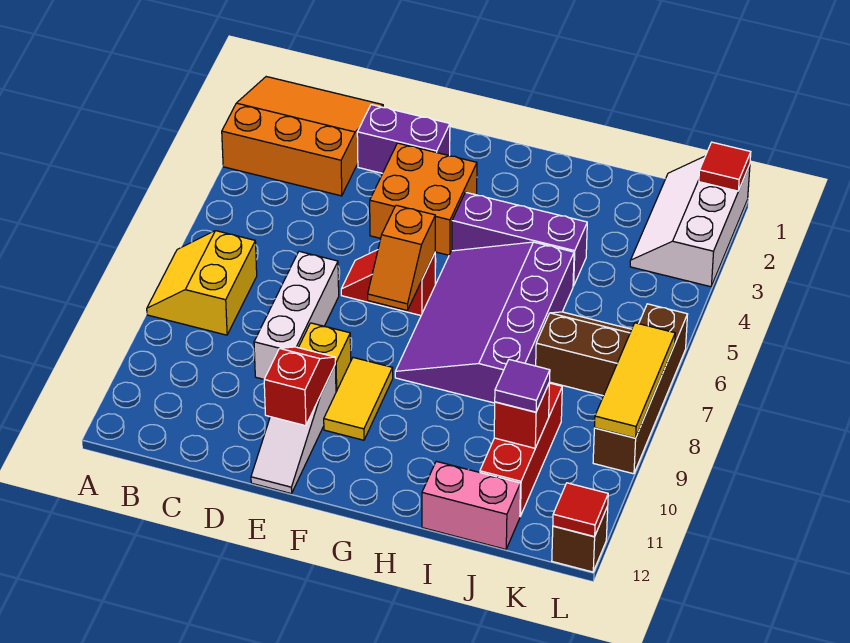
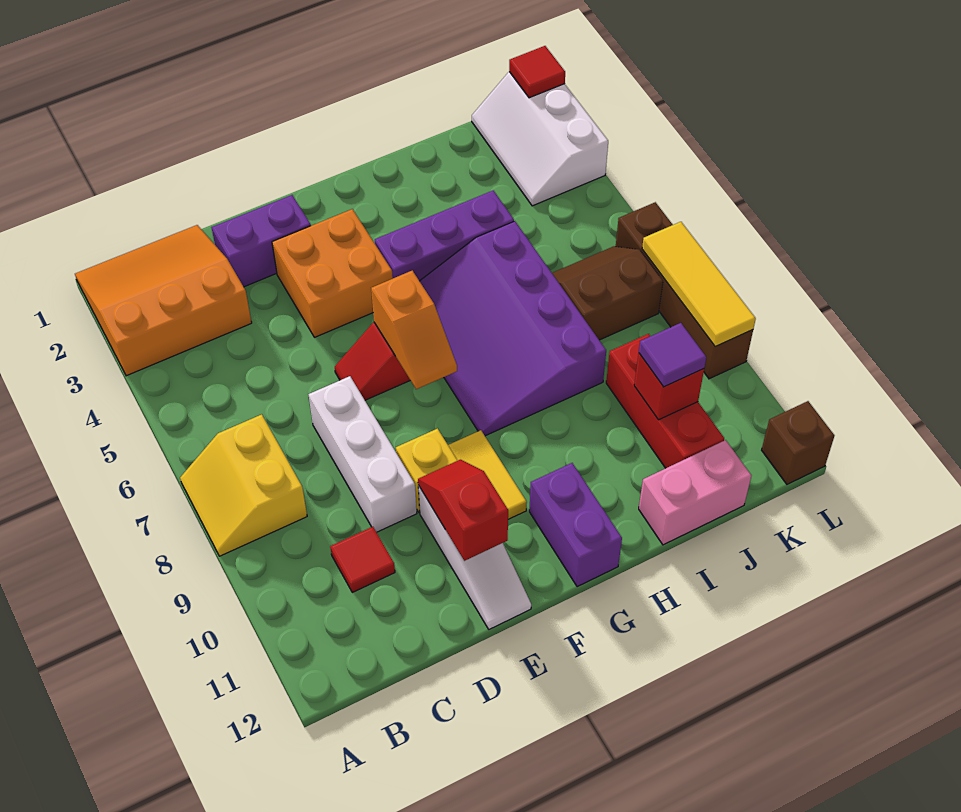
none -> purple brick G11:G12 level 1
red tile L12 level 2 -> red tile C10 level 1

